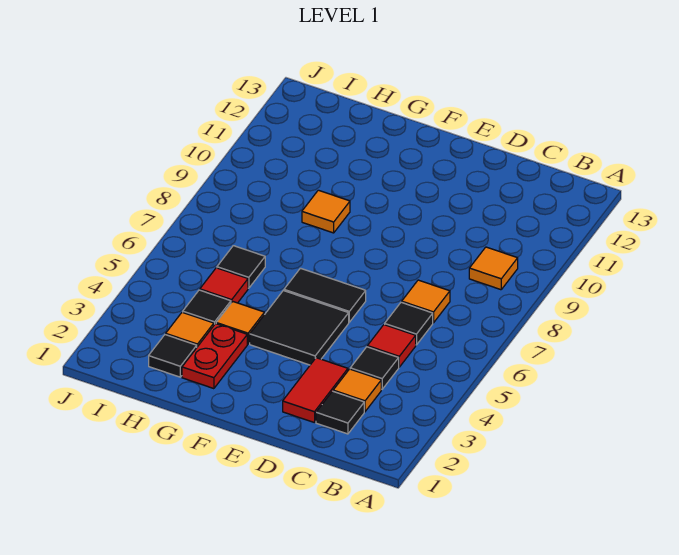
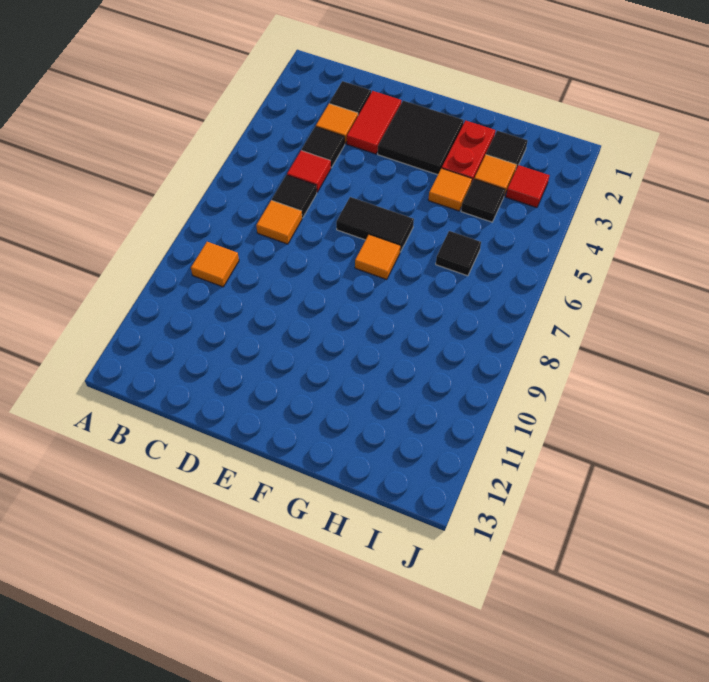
black tile E4:F5 level 1 -> black tile E2:F3 level 1
orange tile G9 level 1 -> orange tile F7 level 1
red tile H5 level 1 -> red tile I3 level 1

